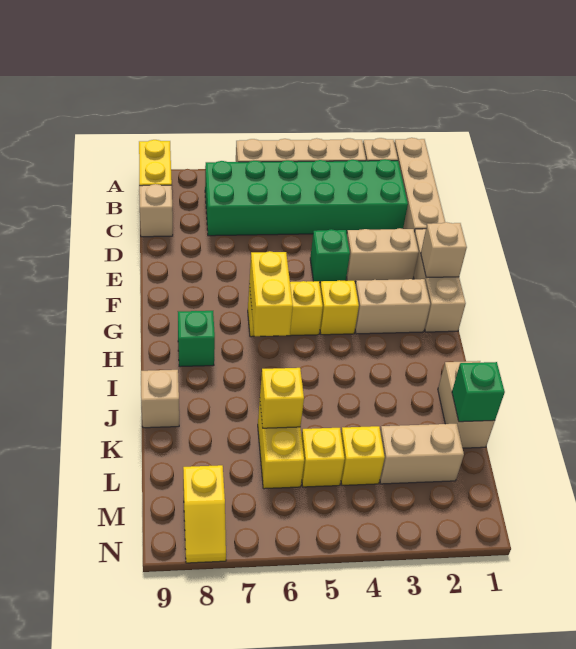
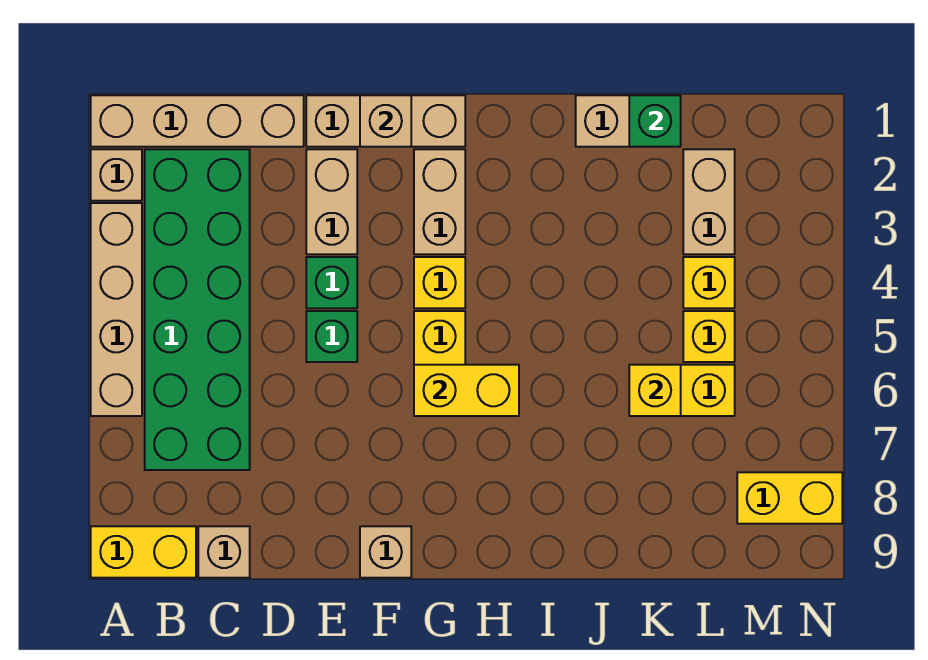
green brick H8 level 1 -> green brick E5 level 1
tan brick J9 level 1 -> tan brick F9 level 1
yellow slope M8:N8 level 1 top M -> yellow brick M8:N8 level 1

